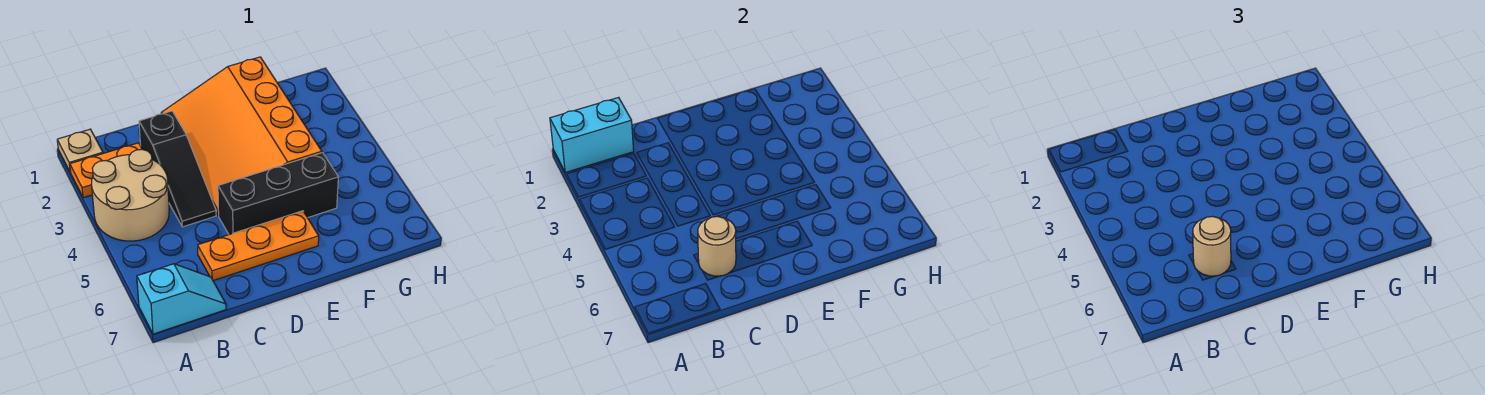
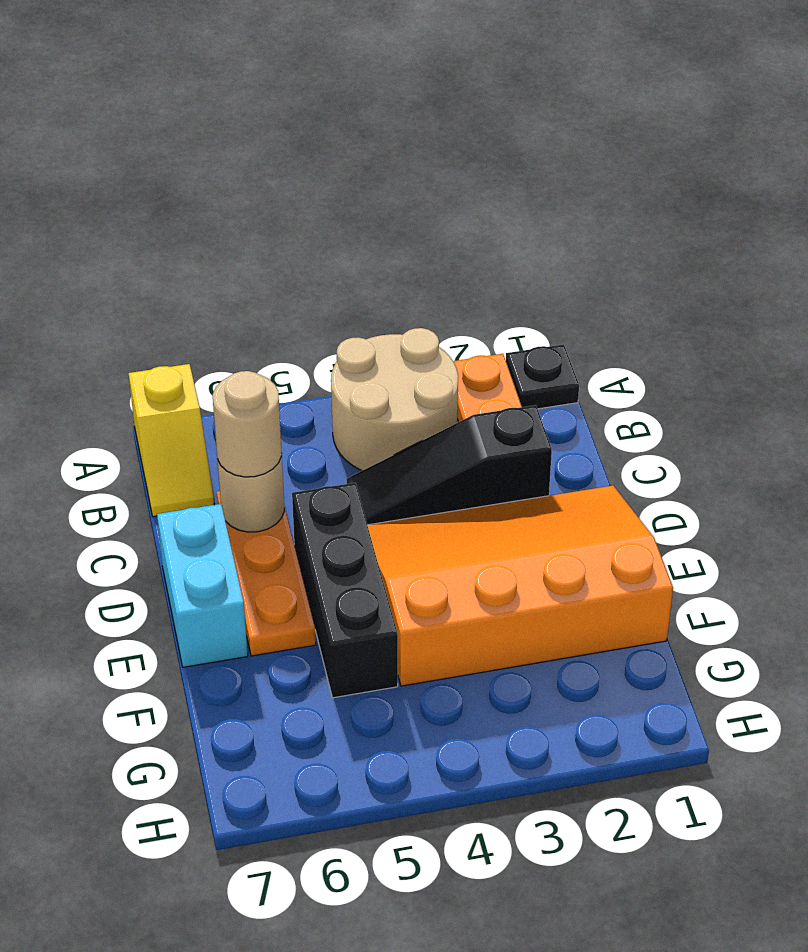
tan plate A1 level 1 -> black plate A1 level 1
cyan brick A1:B1 level 2 -> cyan brick D7:E7 level 1
cyan slope A7:B7 level 1 top A -> yellow slope A7:B7 level 1 top A

